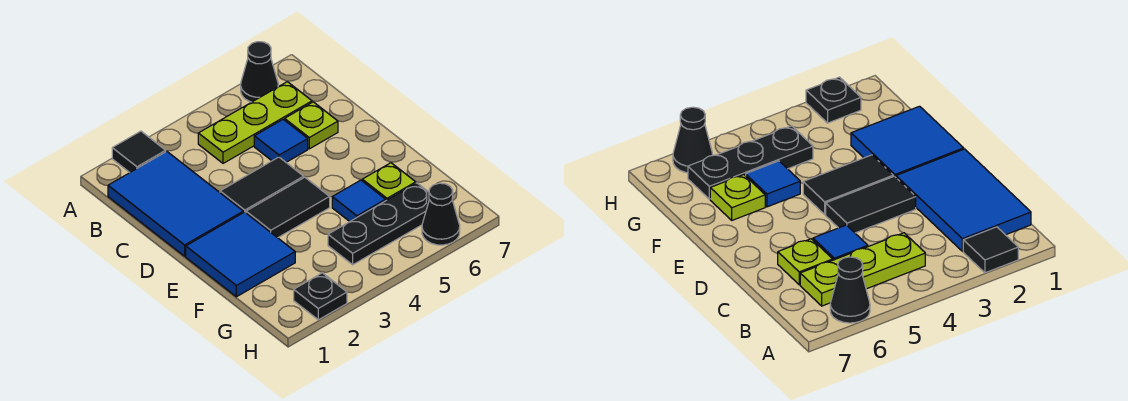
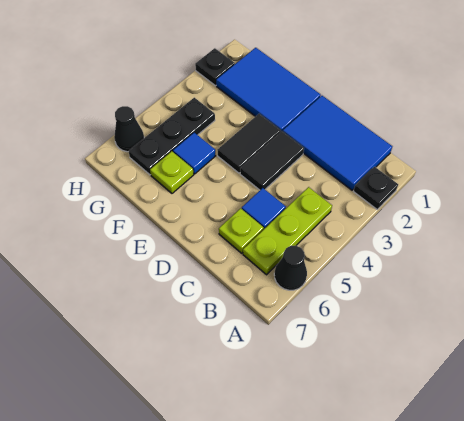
black tile A2 level 1 -> black plate A2 level 1
blue tile E1:F2 level 1 -> blue tile E1:G2 level 1

